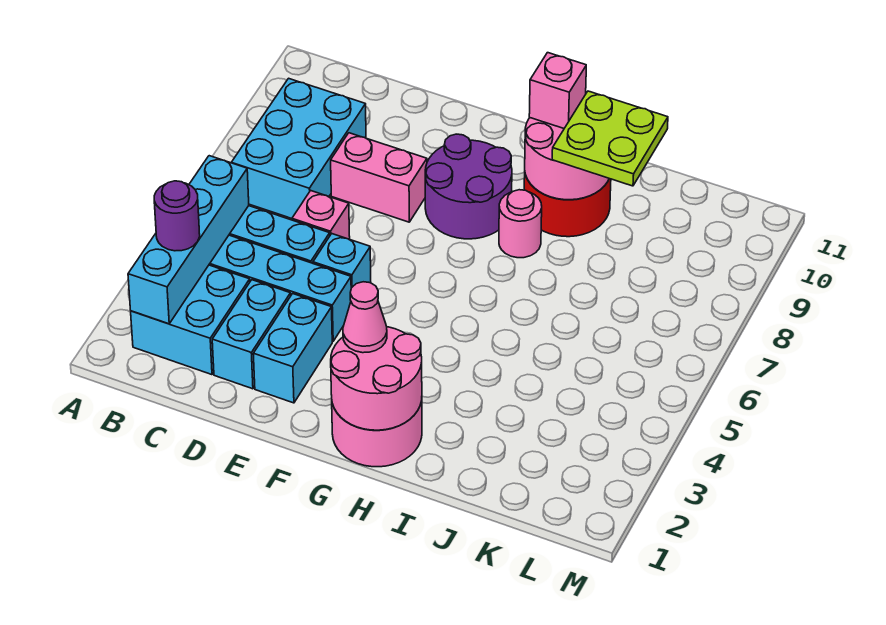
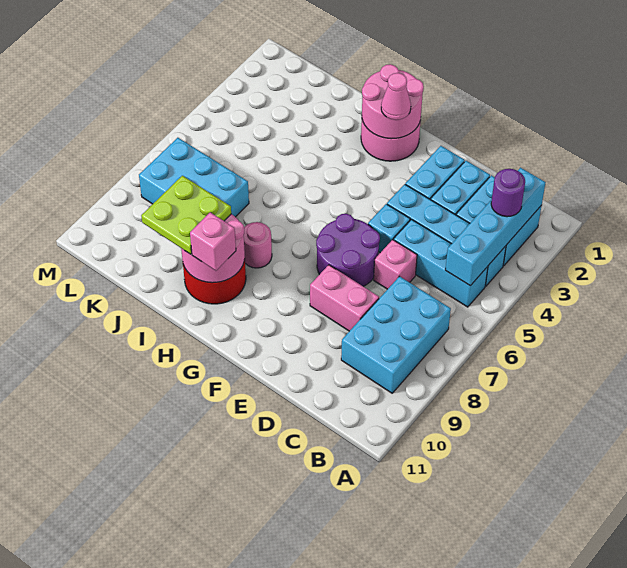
purple round brick F8:G9 level 1 -> purple round brick E6:F7 level 1
none -> cyan brick J7:L8 level 1

